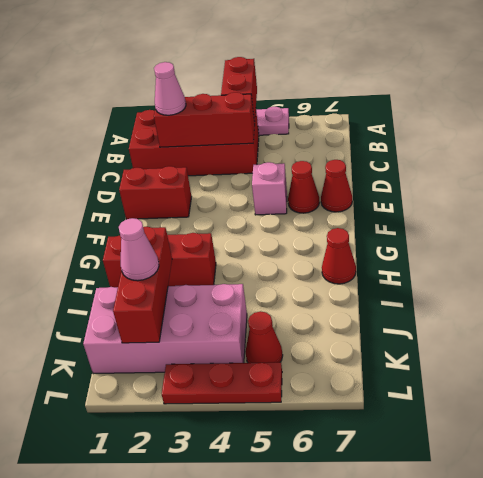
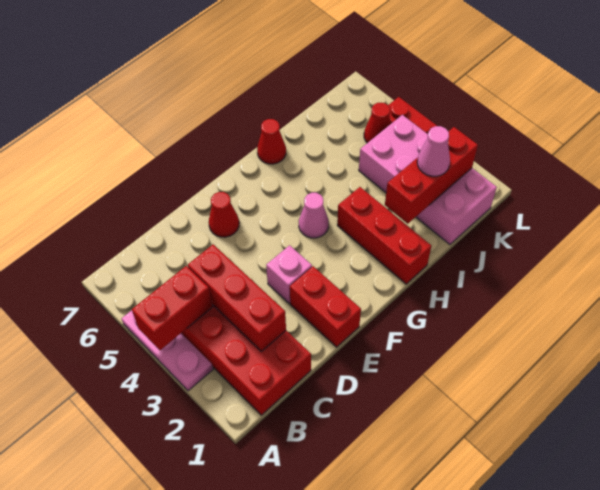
pink cone C2 level 3 -> pink cone G4 level 1
pink brick E5 level 1 -> pink brick E3 level 1
red cone E7 level 1 -> none

